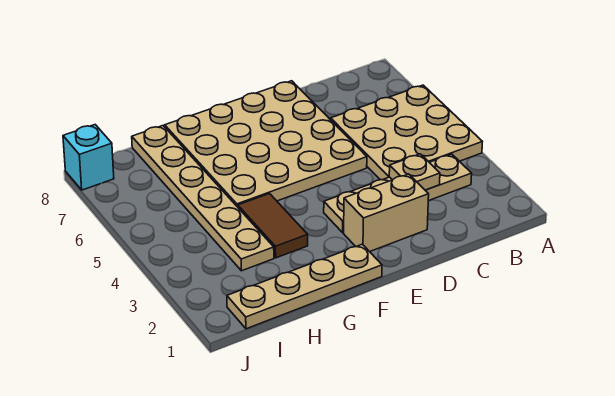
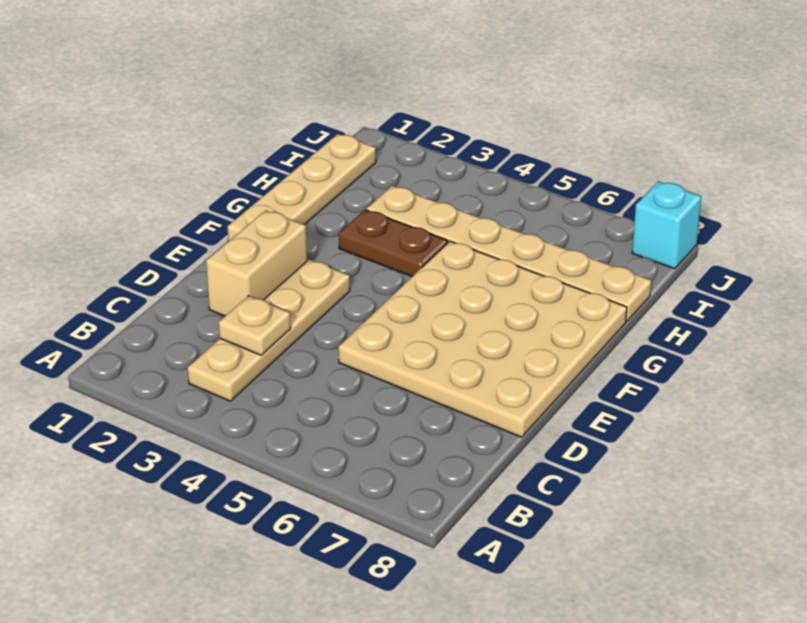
tan plate A4:C6 level 1 -> none
brown tile G3:G4 level 1 -> brown plate G3:G4 level 1

